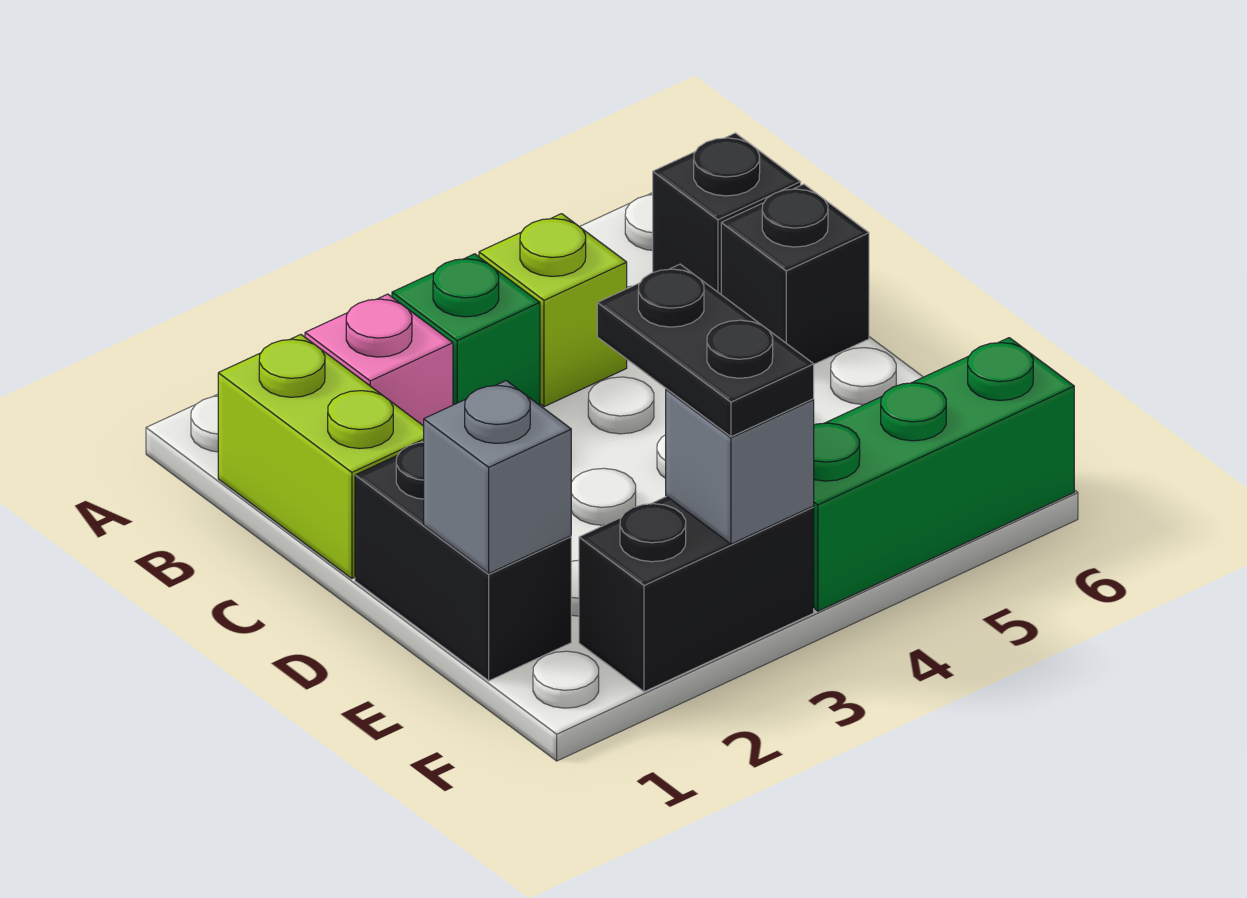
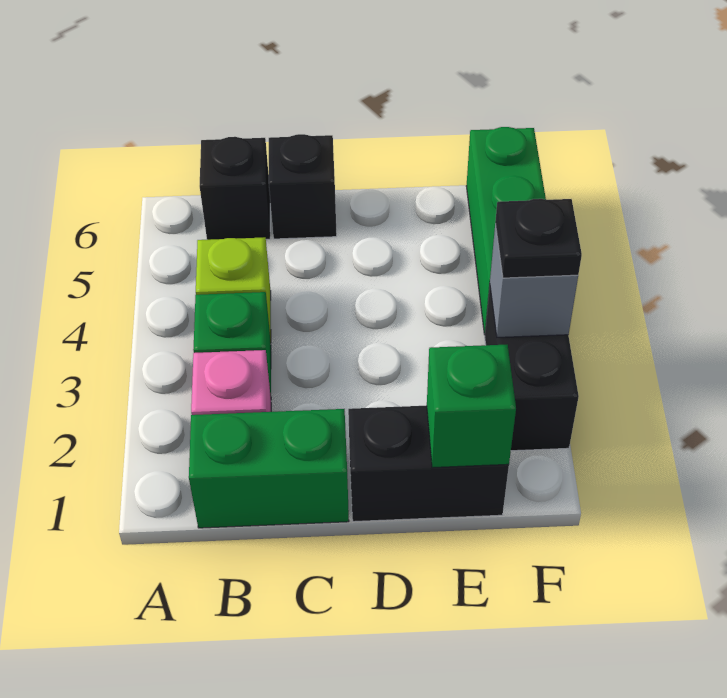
lime brick B1:C1 level 1 -> green brick B1:C1 level 1
grey brick E1 level 2 -> green brick E1 level 2
black plate E3:F3 level 3 -> black plate F3 level 3

